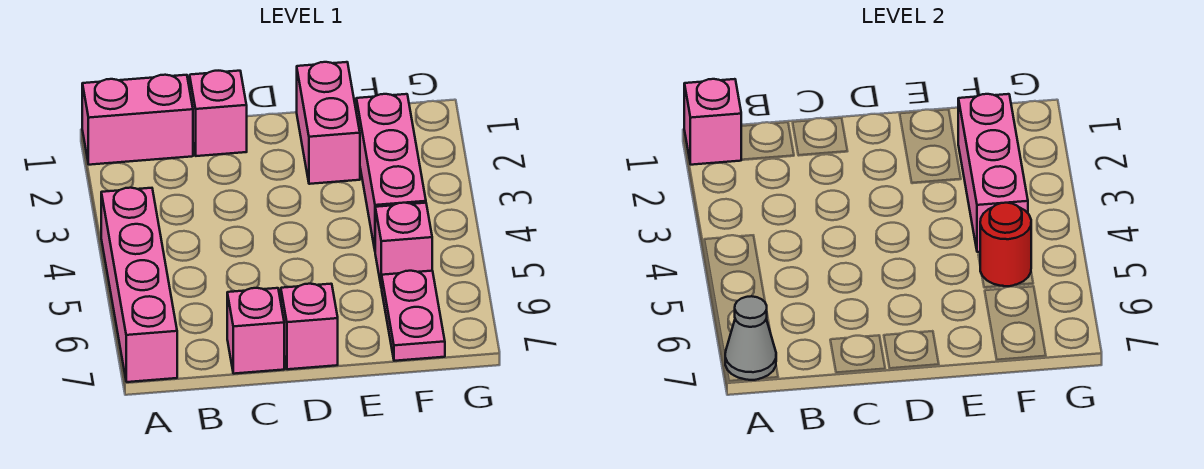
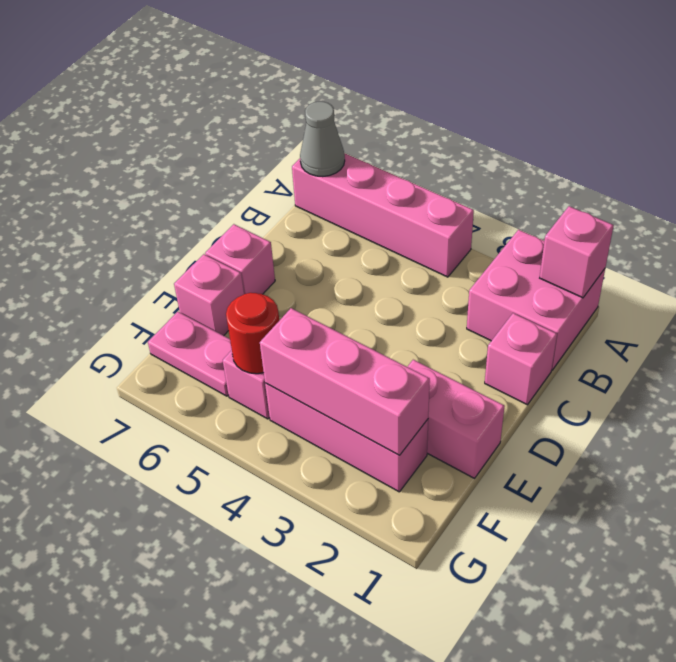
pink brick A1:B1 level 1 -> pink brick A1:B2 level 1
pink brick C7 level 1 -> pink brick E7 level 1

